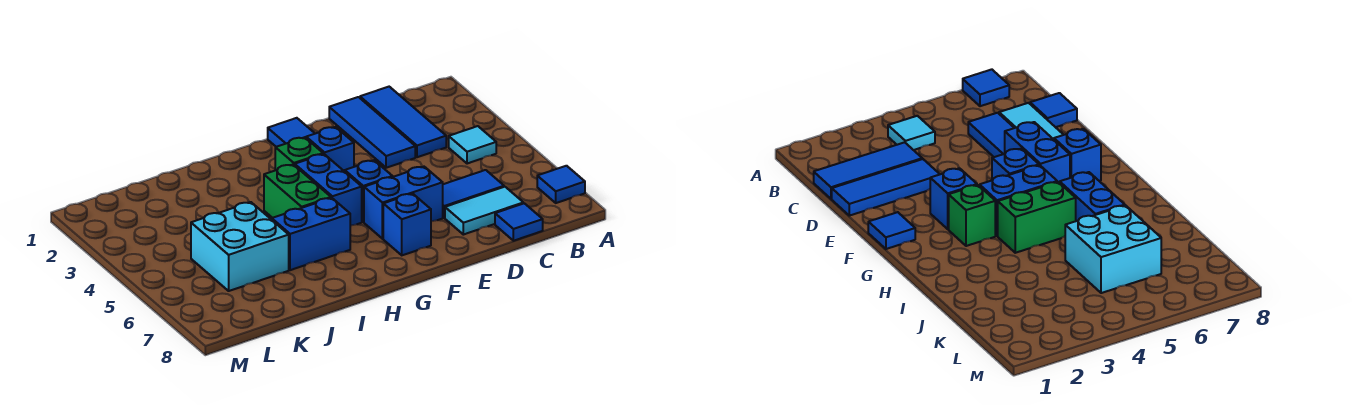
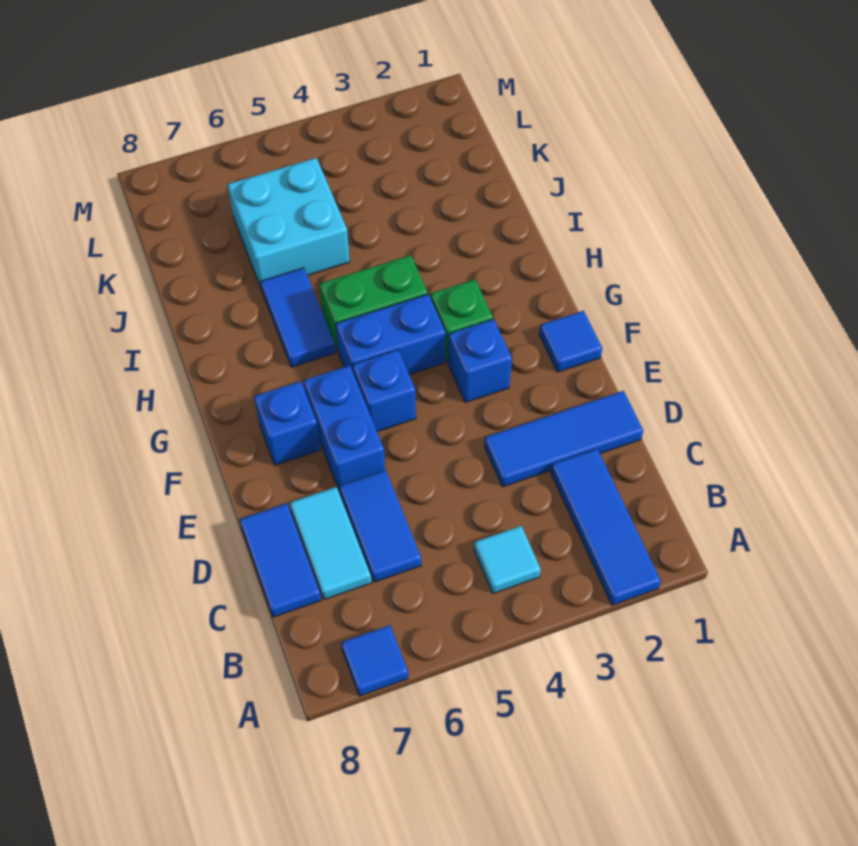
blue tile C1:C3 level 1 -> blue tile A2:C2 level 1
blue tile C8 level 1 -> blue tile C8:D8 level 1
blue brick H6:I6 level 1 -> blue tile H6:I6 level 1

